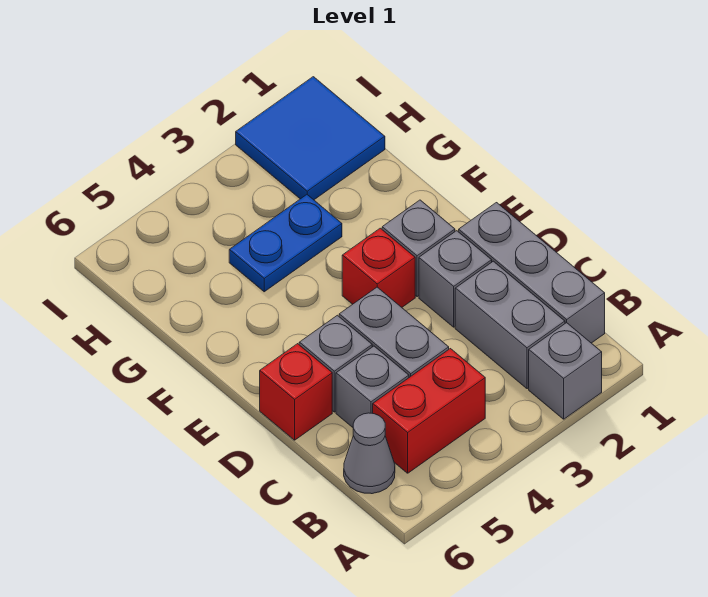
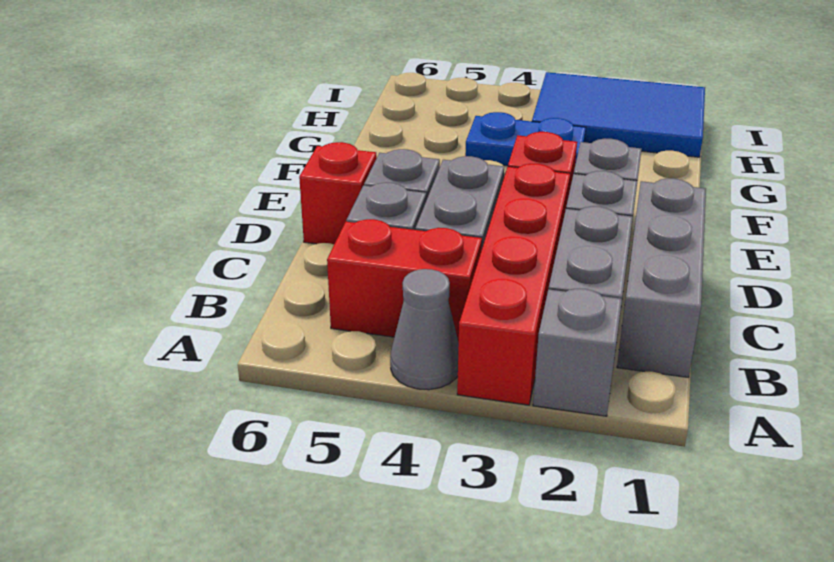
none -> red brick A3:D3 level 1
grey cone B6 level 1 -> grey cone A4 level 1
blue tile H1:I2 level 1 -> blue tile H1:I3 level 1

